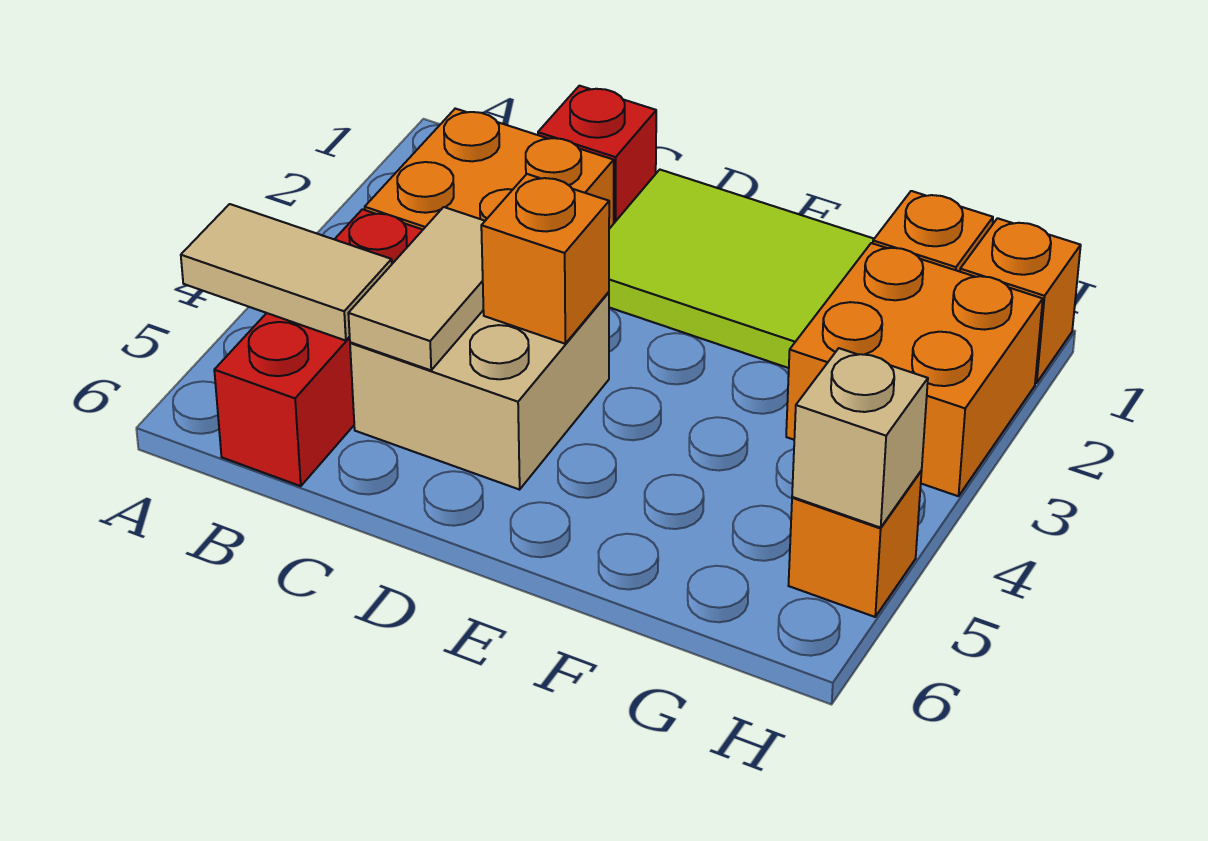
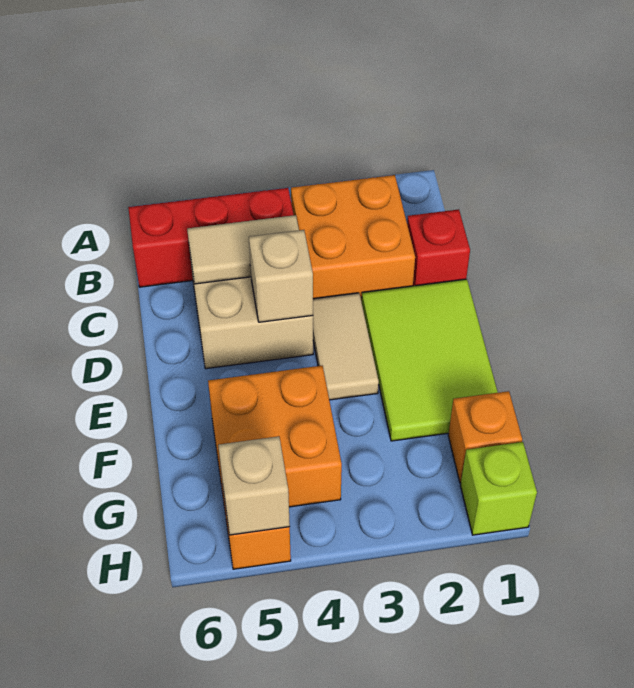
tan tile A5:B5 level 2 -> tan tile D3:E3 level 1
orange brick D4 level 2 -> tan brick D4 level 2
orange brick G2:H3 level 1 -> orange brick F4:G5 level 1
orange brick H1 level 1 -> lime brick H1 level 1

